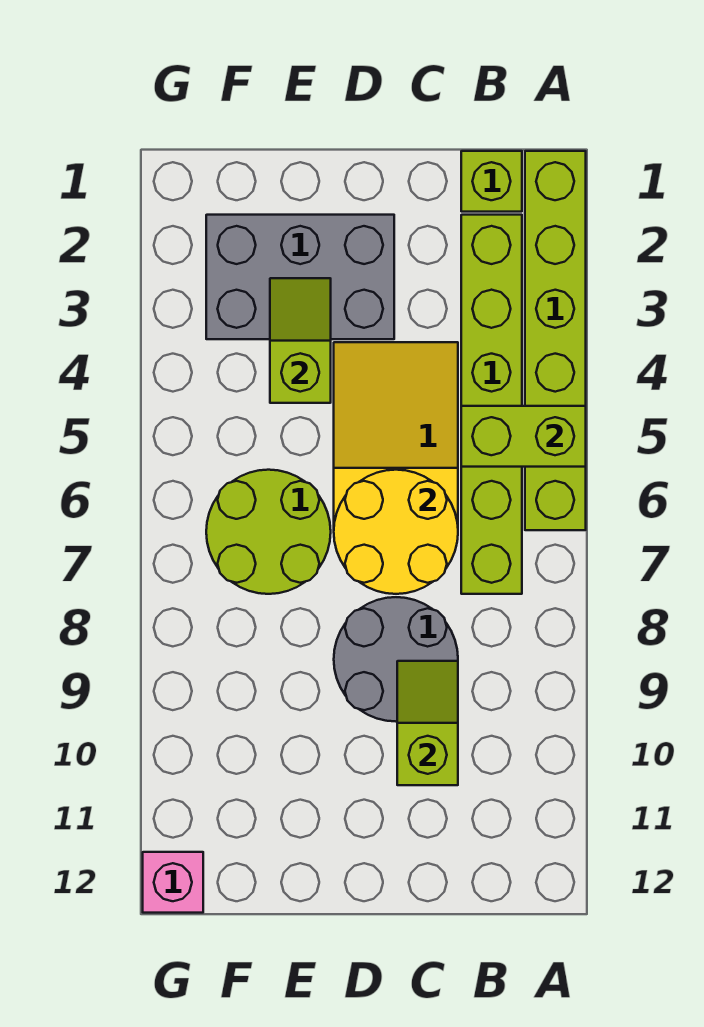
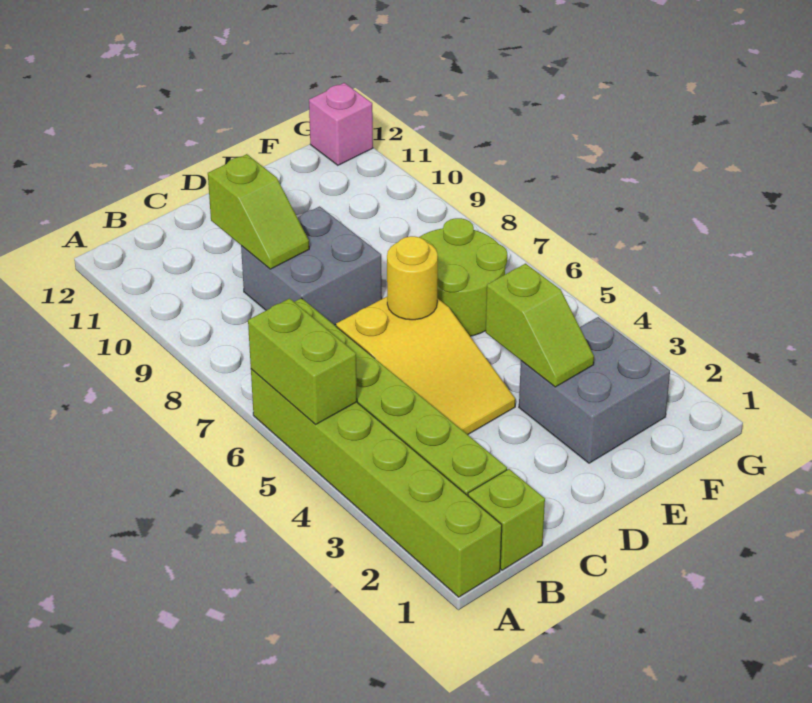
lime brick A5:B5 level 2 -> lime brick A5:A6 level 2
yellow round brick C6:D7 level 2 -> yellow round brick D6 level 2
grey round brick C8:D9 level 1 -> grey brick C8:D9 level 1
grey brick D2:F3 level 1 -> grey brick E2:F3 level 1

